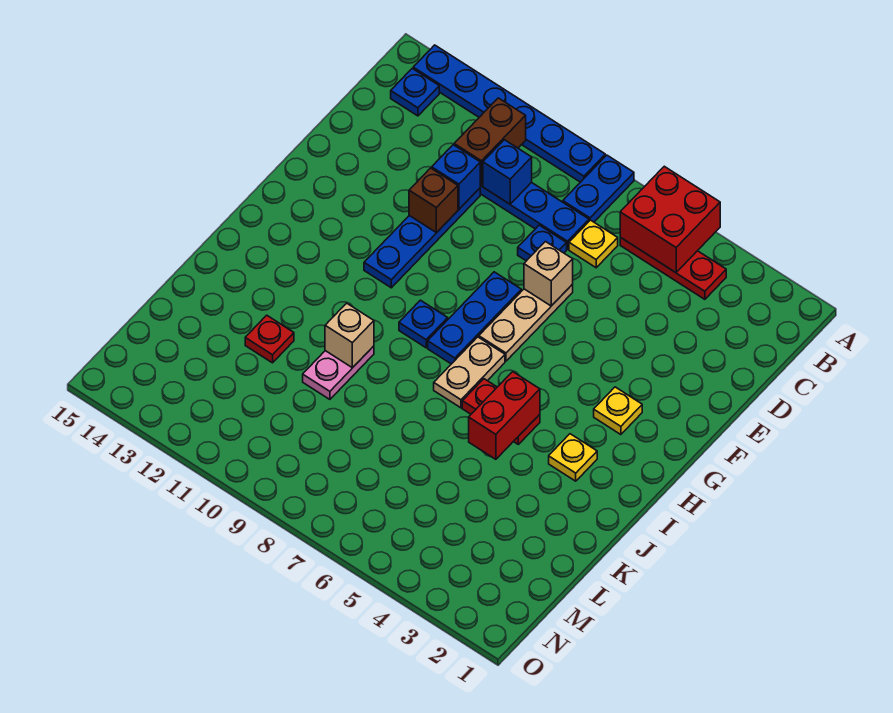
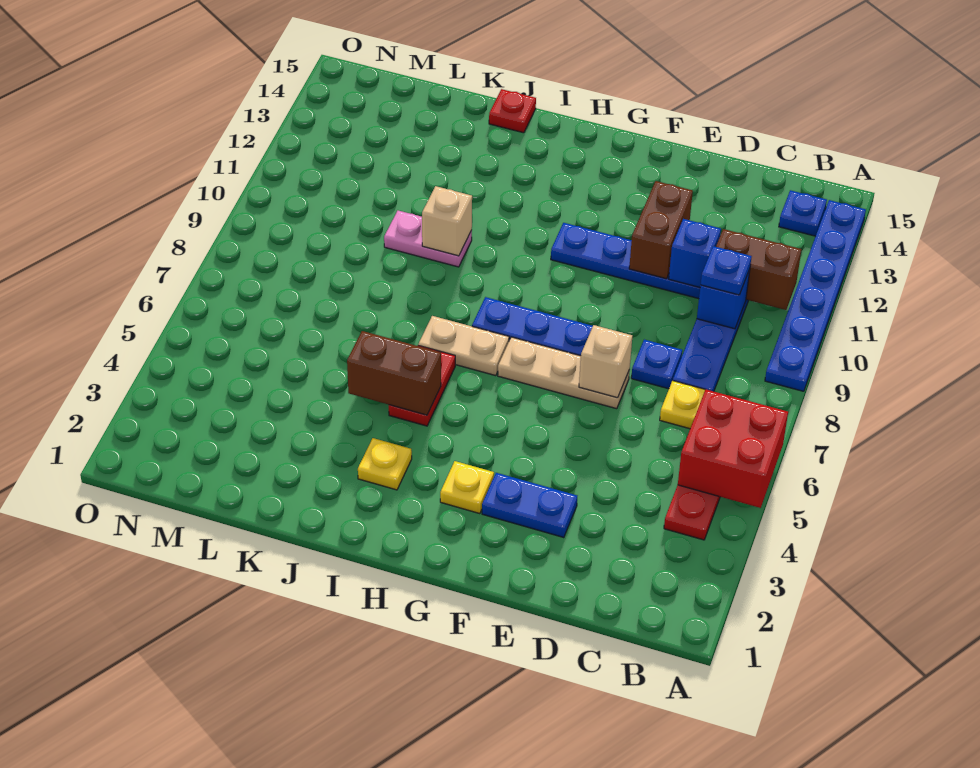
blue plate A8:B8 level 1 -> blue plate E3:F3 level 1
brown brick E11 level 2 -> brown brick E11:E12 level 2
blue plate H9 level 1 -> blue plate C10 level 3
red brick I5:J5 level 2 -> brown brick I5:J5 level 2
red plate K12 level 1 -> red plate J15 level 1

